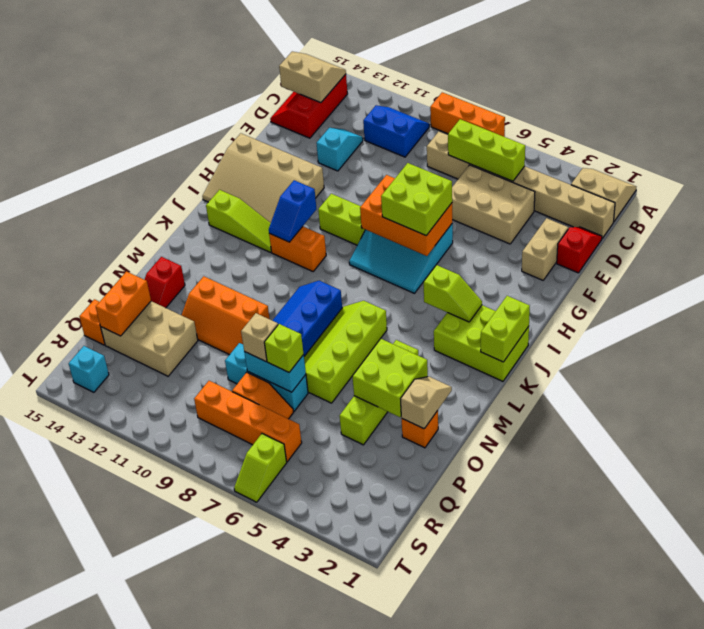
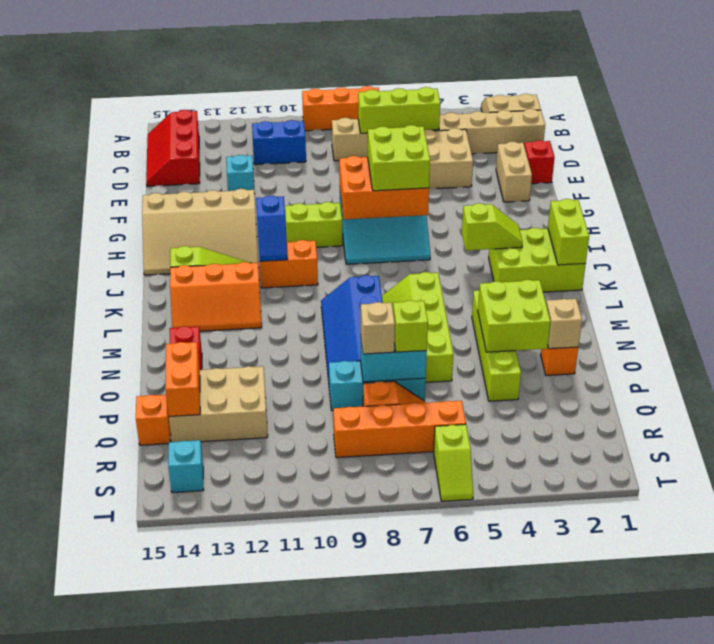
tan slope B14:C15 level 2 top C -> none
orange slope N10:O12 level 1 top N -> orange slope K12:L14 level 1 top K

